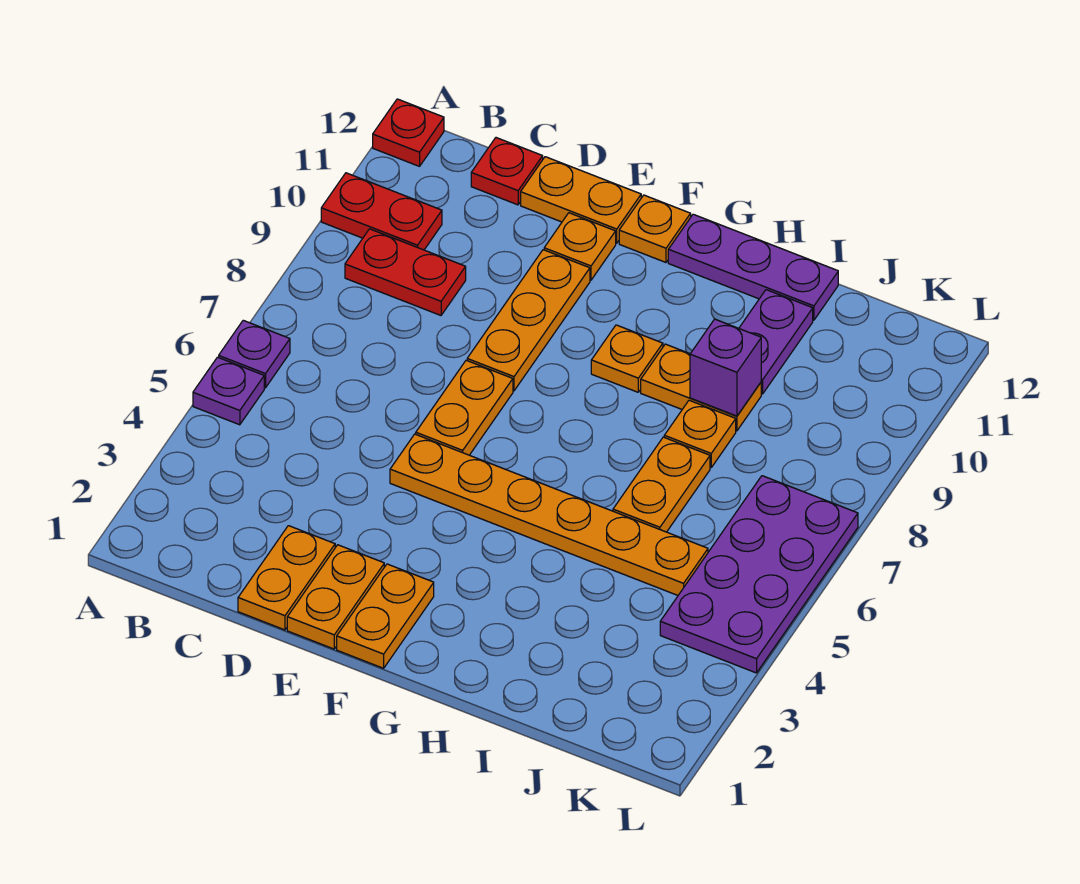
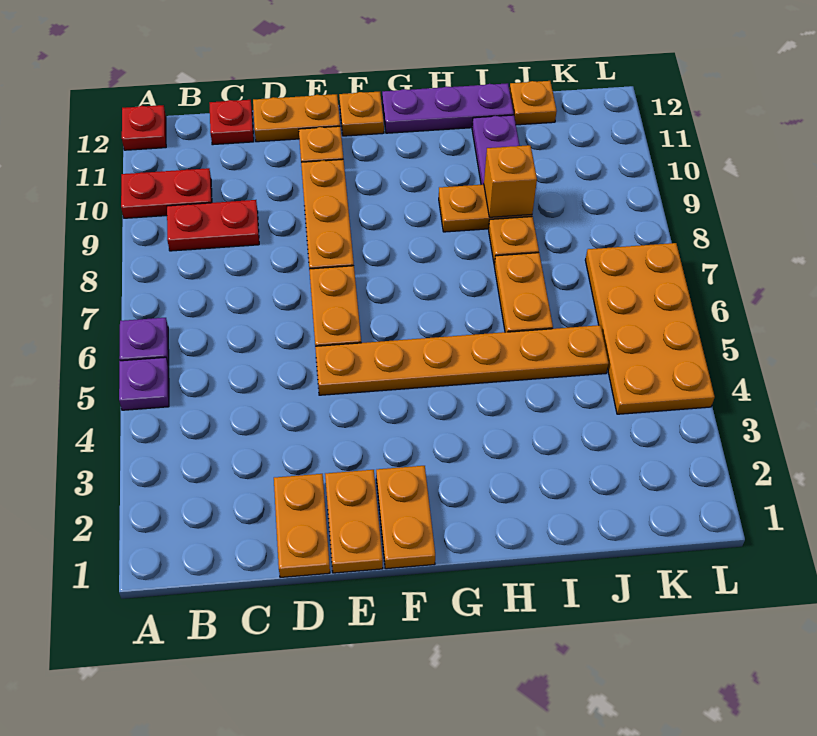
orange plate G9 level 1 -> orange plate J12 level 1
purple brick I9 level 2 -> orange brick I9 level 2
purple plate K4:L7 level 1 -> orange plate K4:L7 level 1

